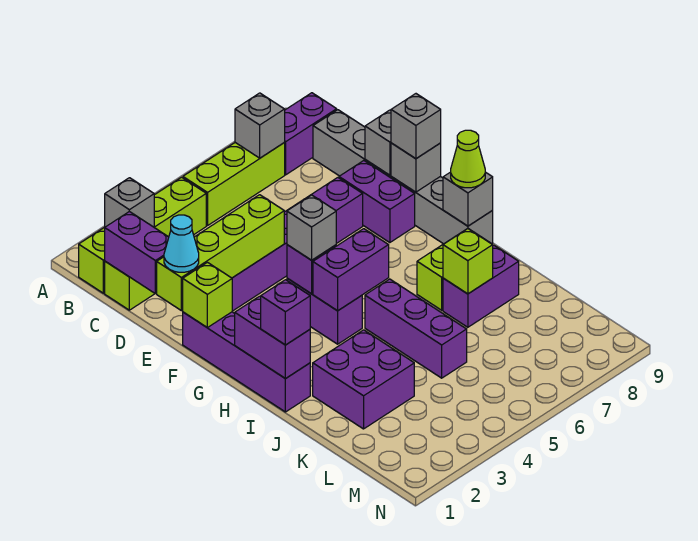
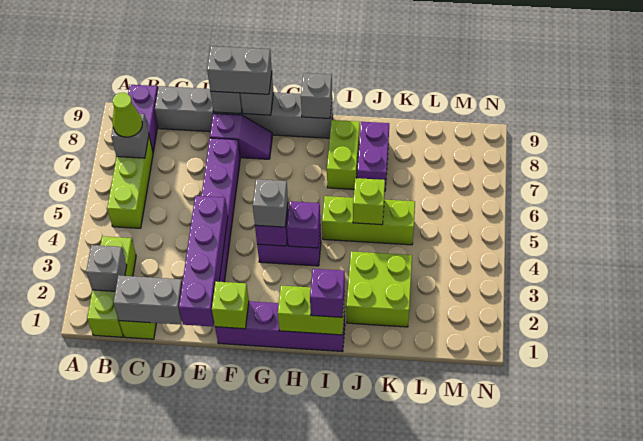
lime brick B1:B4 level 1 -> lime brick B1:B3 level 1
purple brick C1:D1 level 2 -> grey brick C1:D1 level 2
lime brick E1:E4 level 2 -> purple brick E1:E4 level 2
cyan cone E1 level 3 -> none
purple brick E8:F8 level 1 -> purple slope E8:F8 level 1 top E
grey brick F9 level 3 -> grey brick E9:F9 level 3
purple brick H1:I1 level 2 -> lime brick H1:I1 level 2
purple brick H4:H5 level 2 -> purple brick H4 level 2
lime cone H9 level 3 -> lime cone B7 level 3
purple brick I5:K5 level 1 -> lime brick I5:K5 level 1
purple brick J2:K3 level 1 -> lime brick J2:K3 level 1
lime brick J7 level 2 -> lime brick J5 level 2

